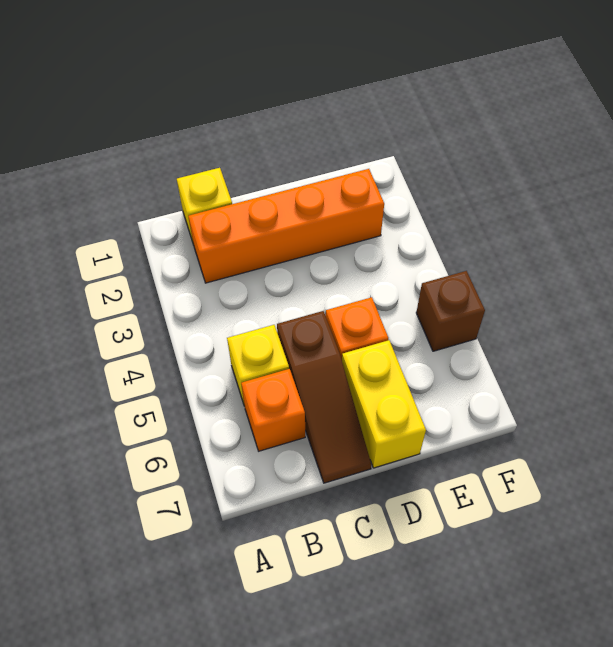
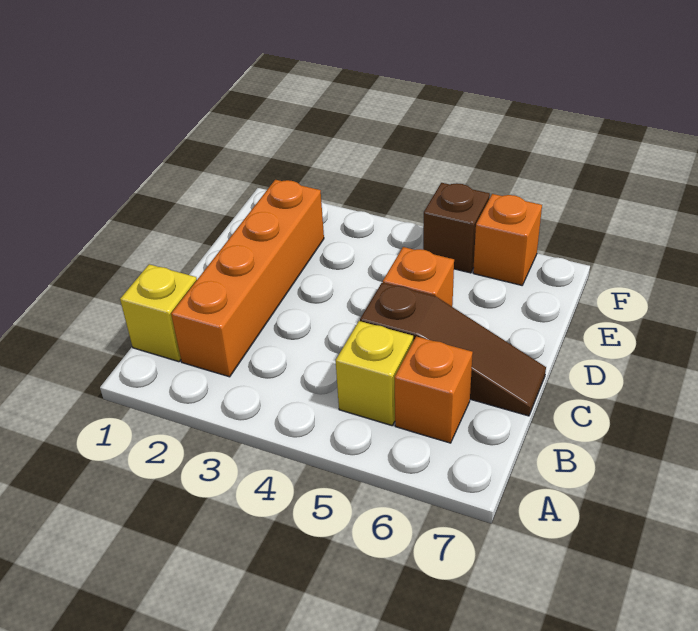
yellow brick D6:D7 level 1 -> none
none -> orange brick F6 level 1

